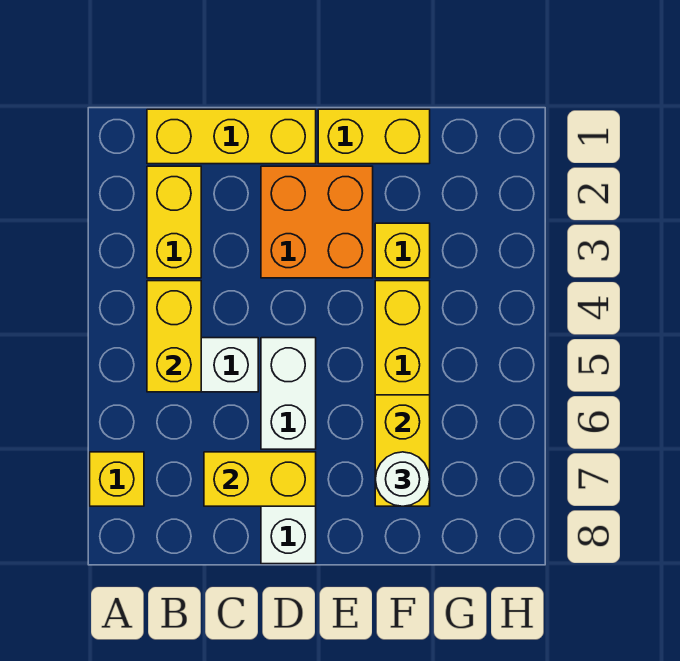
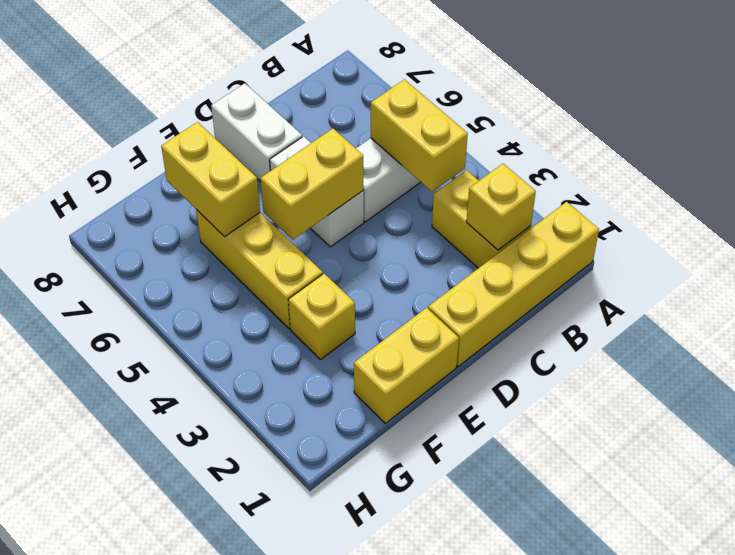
yellow brick A7 level 1 -> yellow brick B2 level 2
yellow brick B1:D1 level 1 -> yellow brick A1:D1 level 1
yellow brick C7:D7 level 2 -> yellow brick D5:E5 level 2
orange brick D2:E3 level 1 -> none
white round brick F7 level 3 -> none

